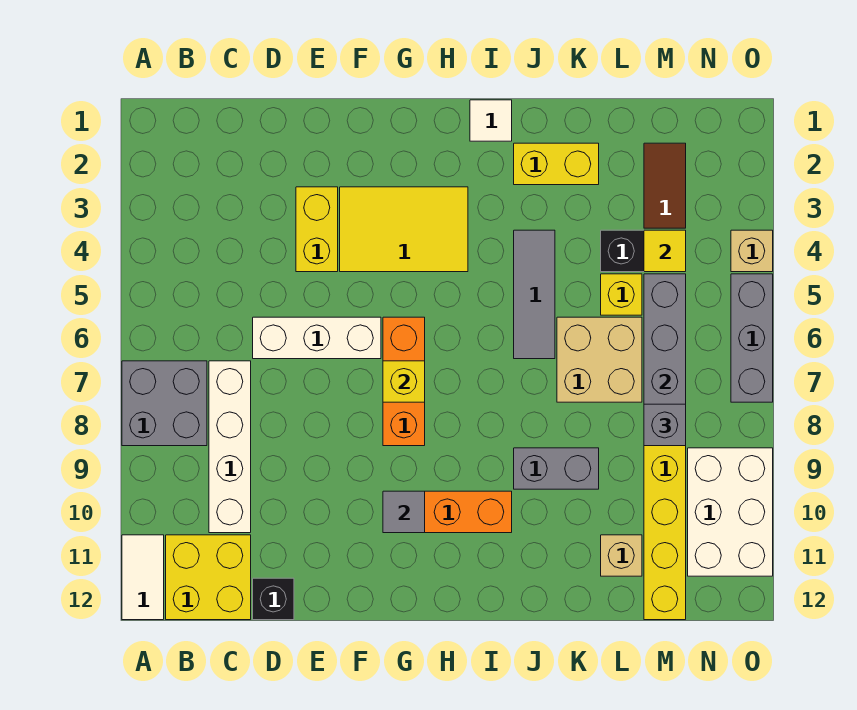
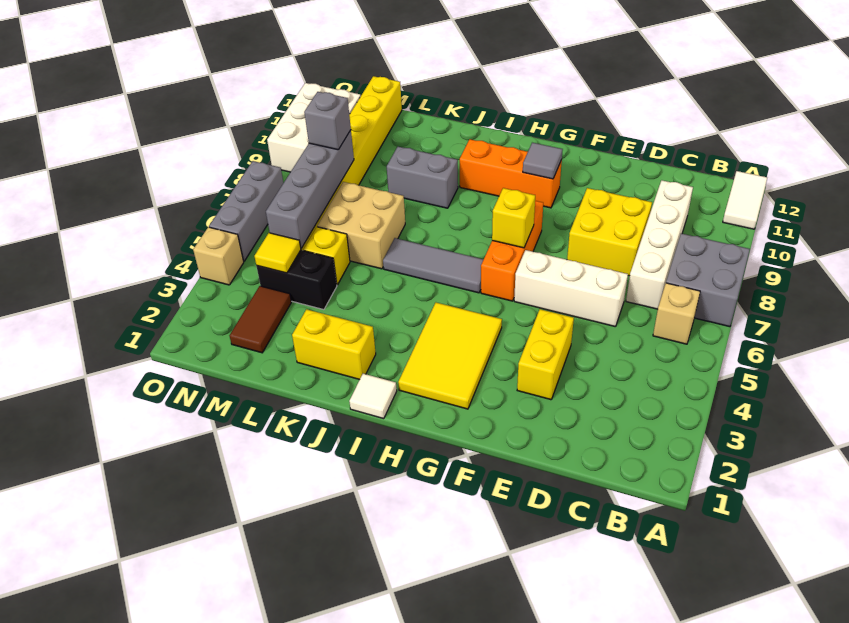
yellow brick B11:C12 level 1 -> yellow brick D8:E9 level 1
black brick D12 level 1 -> none
yellow tile F3:H4 level 1 -> yellow tile G2:H4 level 1
grey tile J4:J6 level 1 -> grey tile H6:J6 level 1
tan brick L11 level 1 -> tan brick B6 level 1

